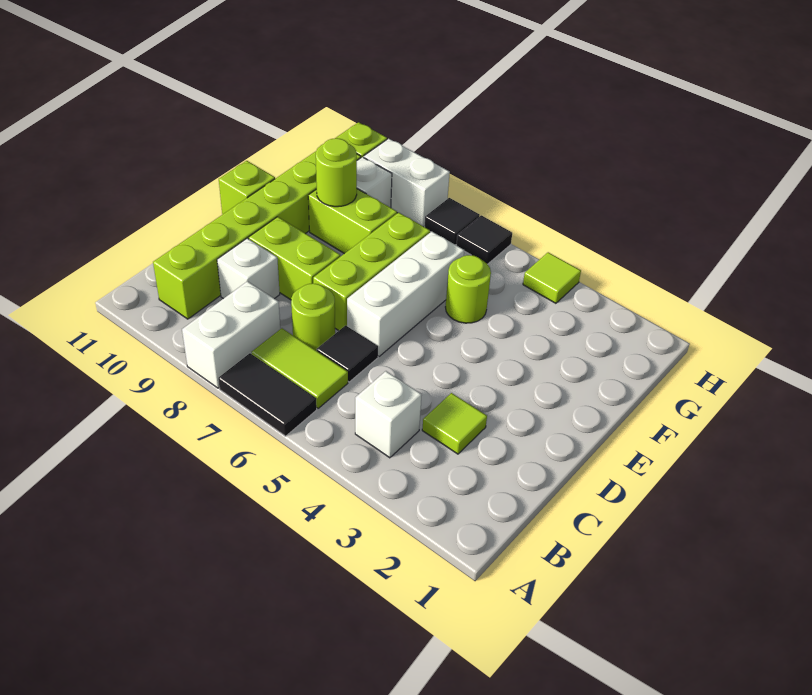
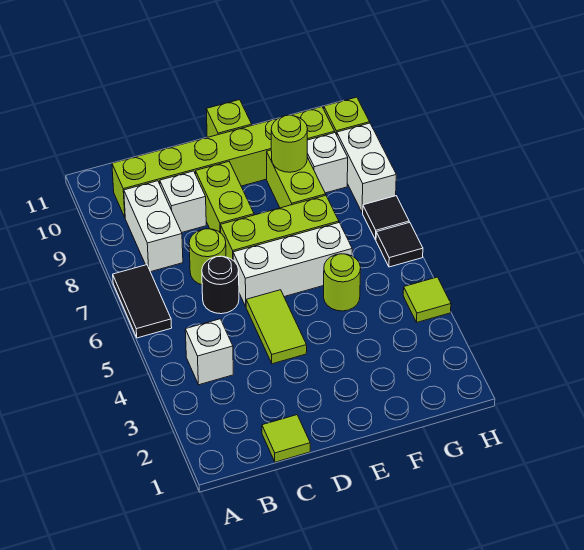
white brick A8:B8 level 1 -> white brick B8:B9 level 1
lime tile B6:B7 level 1 -> lime tile D4:D5 level 1
lime tile C3 level 1 -> lime tile C1 level 1
black tile C6 level 1 -> black round brick C6 level 1

